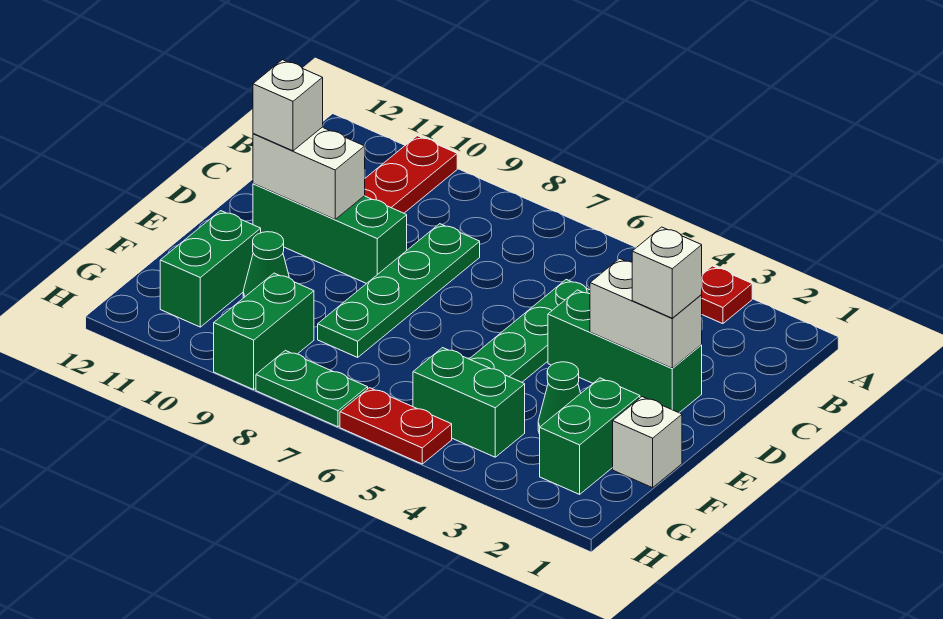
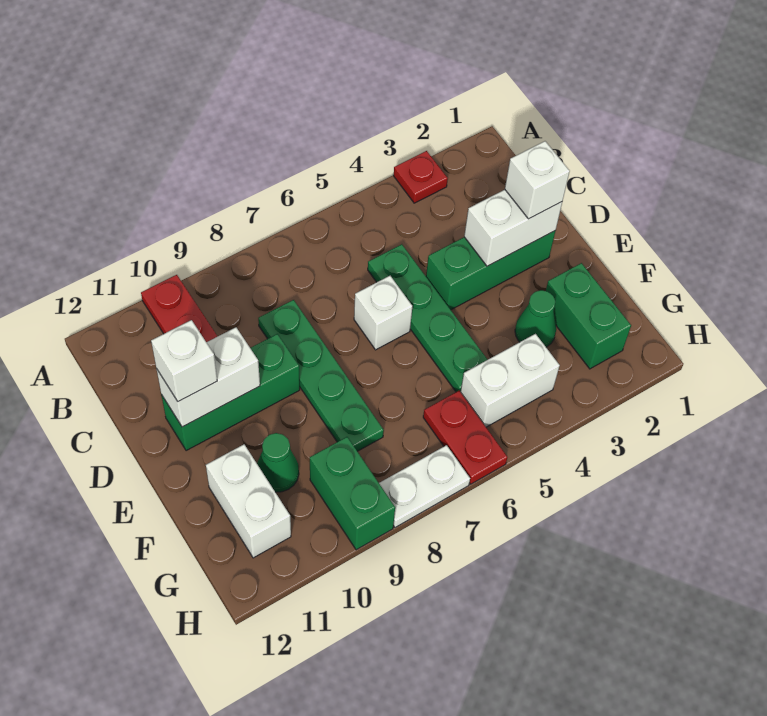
white brick F1 level 1 -> white brick D6 level 1
green brick F11:G11 level 1 -> white brick F11:G11 level 1
green brick G4:G5 level 1 -> white brick G4:G5 level 1
red plate H5:H6 level 1 -> red plate G6:H6 level 1
green plate H7:H8 level 1 -> white plate H7:H8 level 1

